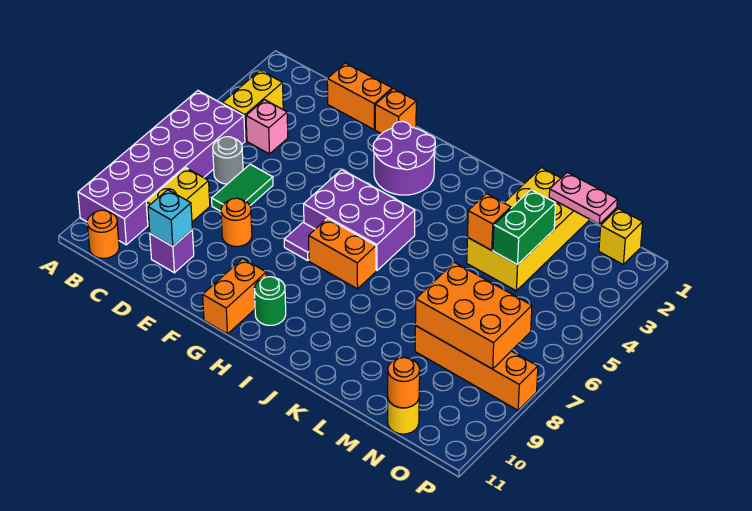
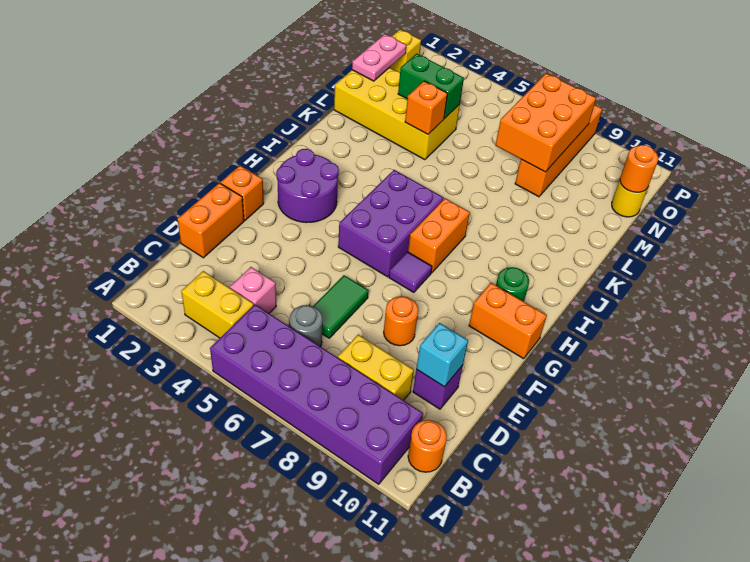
green tile D6:D7 level 1 -> green tile D6:E6 level 1

